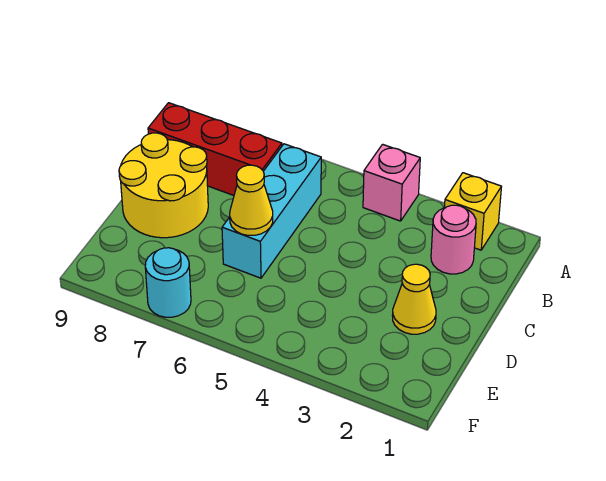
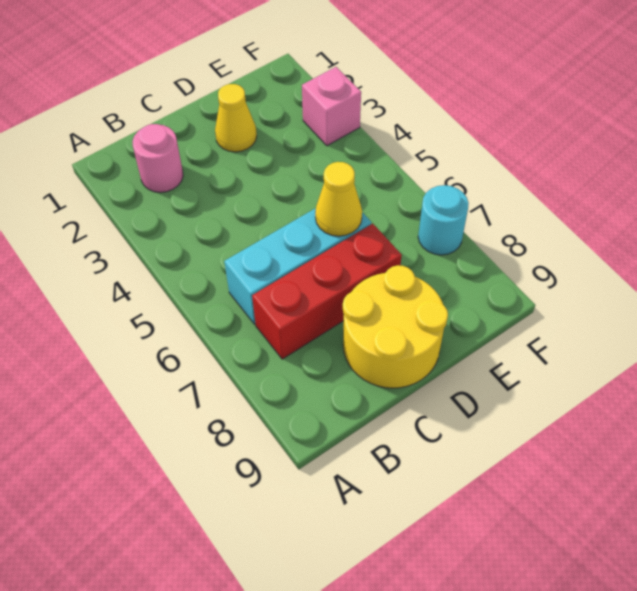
yellow brick A2 level 1 -> none
pink brick A4 level 1 -> pink brick F3 level 1
red brick B7:B9 level 1 -> red brick B7:D7 level 1

